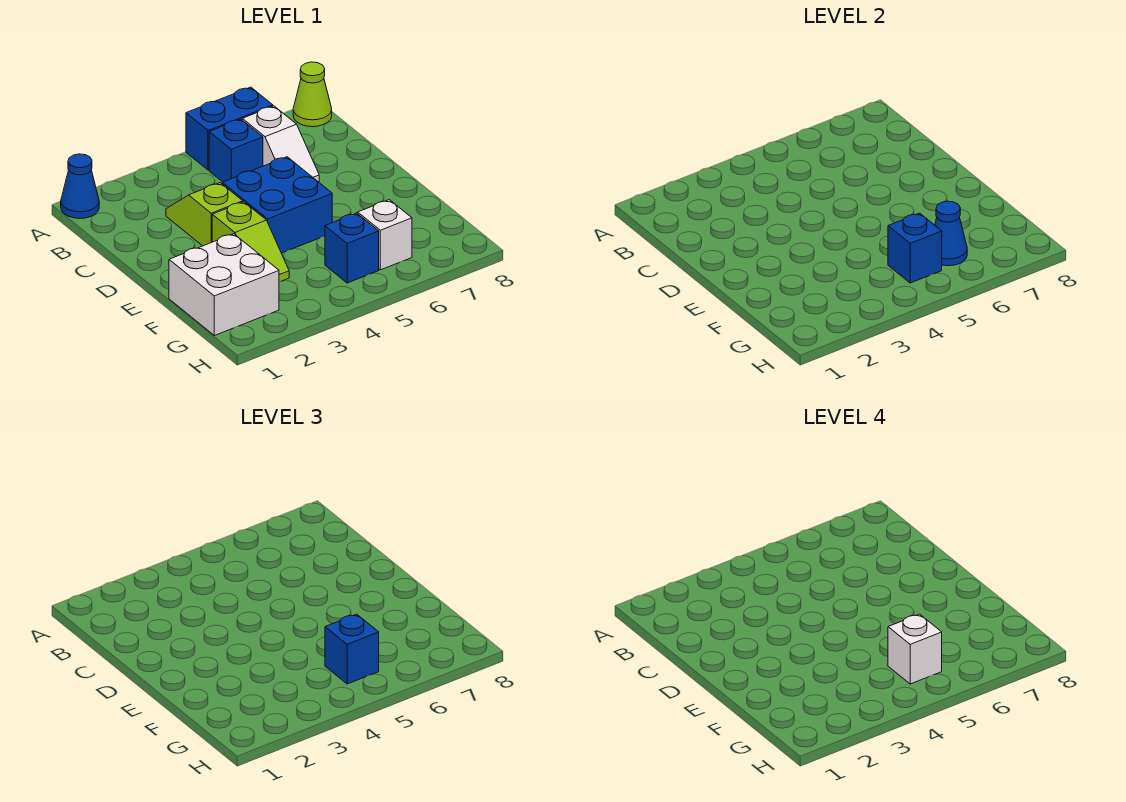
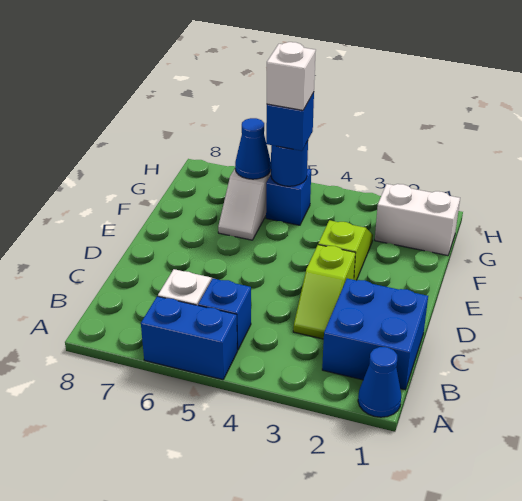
lime cone A8 level 1 -> none
blue brick D4:E5 level 1 -> blue brick B1:C2 level 1
white brick F1:G2 level 1 -> white brick G1:G2 level 1
blue brick G5 level 2 -> blue round brick G5 level 2

